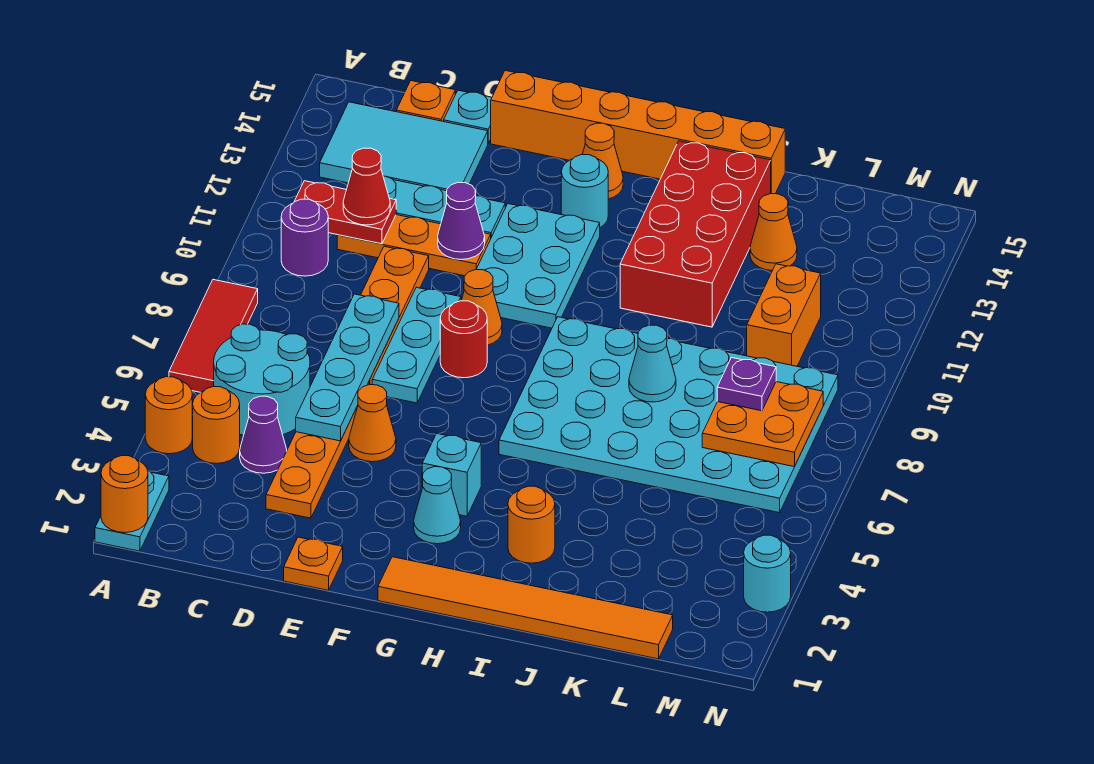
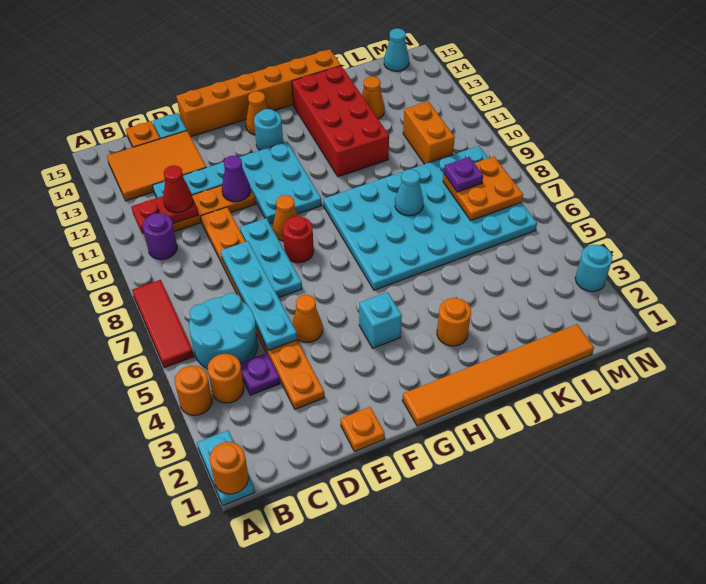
cyan tile B13:D14 level 1 -> orange tile B13:D14 level 1
purple cone C4 level 1 -> purple plate C4 level 1
cyan cone G3 level 1 -> cyan cone M15 level 1

